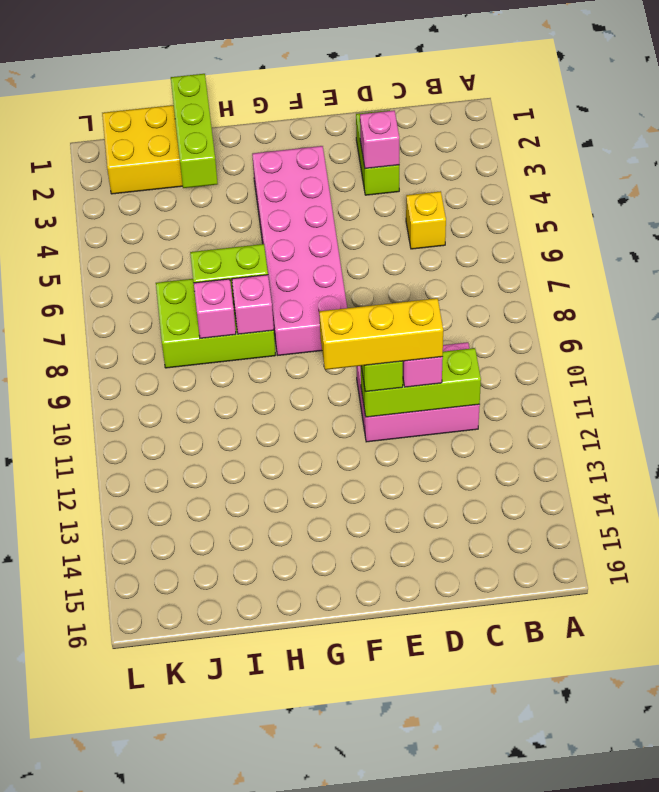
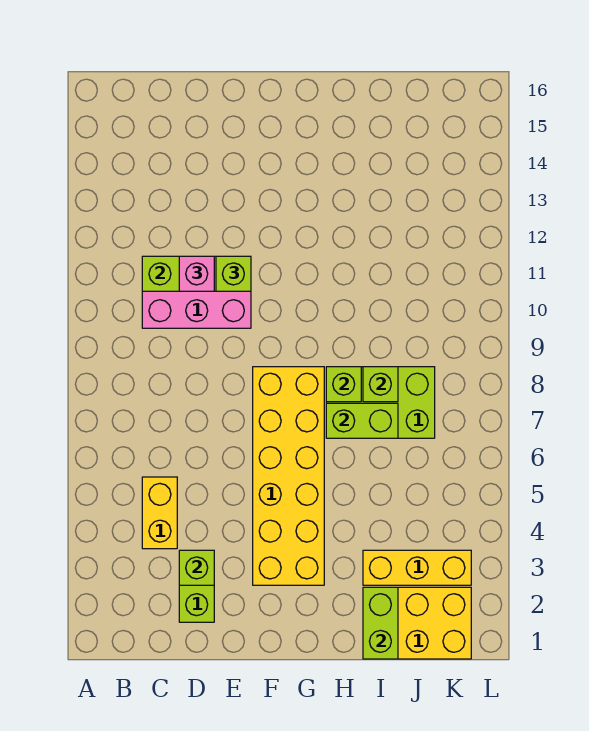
yellow brick C5 level 1 -> yellow brick C4:C5 level 1
pink brick D3 level 2 -> lime brick D3 level 2
yellow brick D11:F11 level 4 -> yellow brick I3:K3 level 1
pink brick F3:G8 level 1 -> yellow brick F3:G8 level 1
pink brick H8 level 2 -> lime brick H8 level 2
lime brick I1:I3 level 2 -> lime brick I1:I2 level 2
pink brick I8 level 2 -> lime brick I8 level 2

